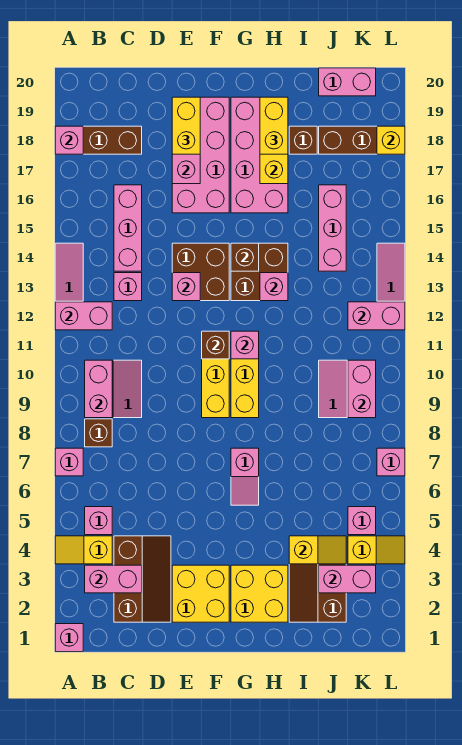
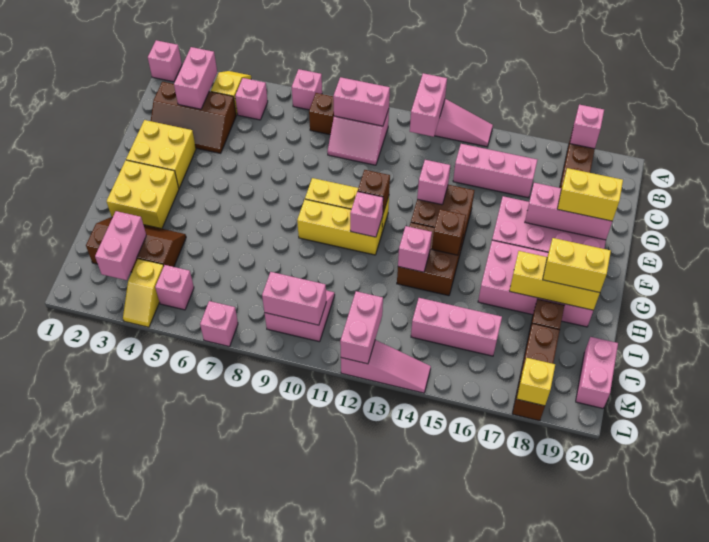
pink brick C13 level 1 -> none
pink slope G6:G7 level 1 top 7 -> none
yellow slope I4:J4 level 2 top I -> none

